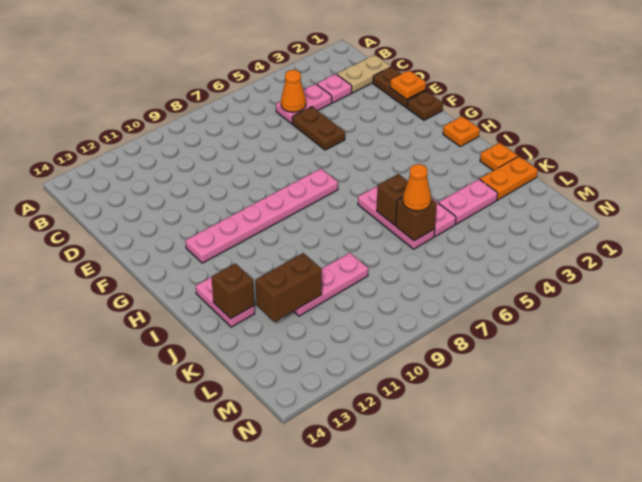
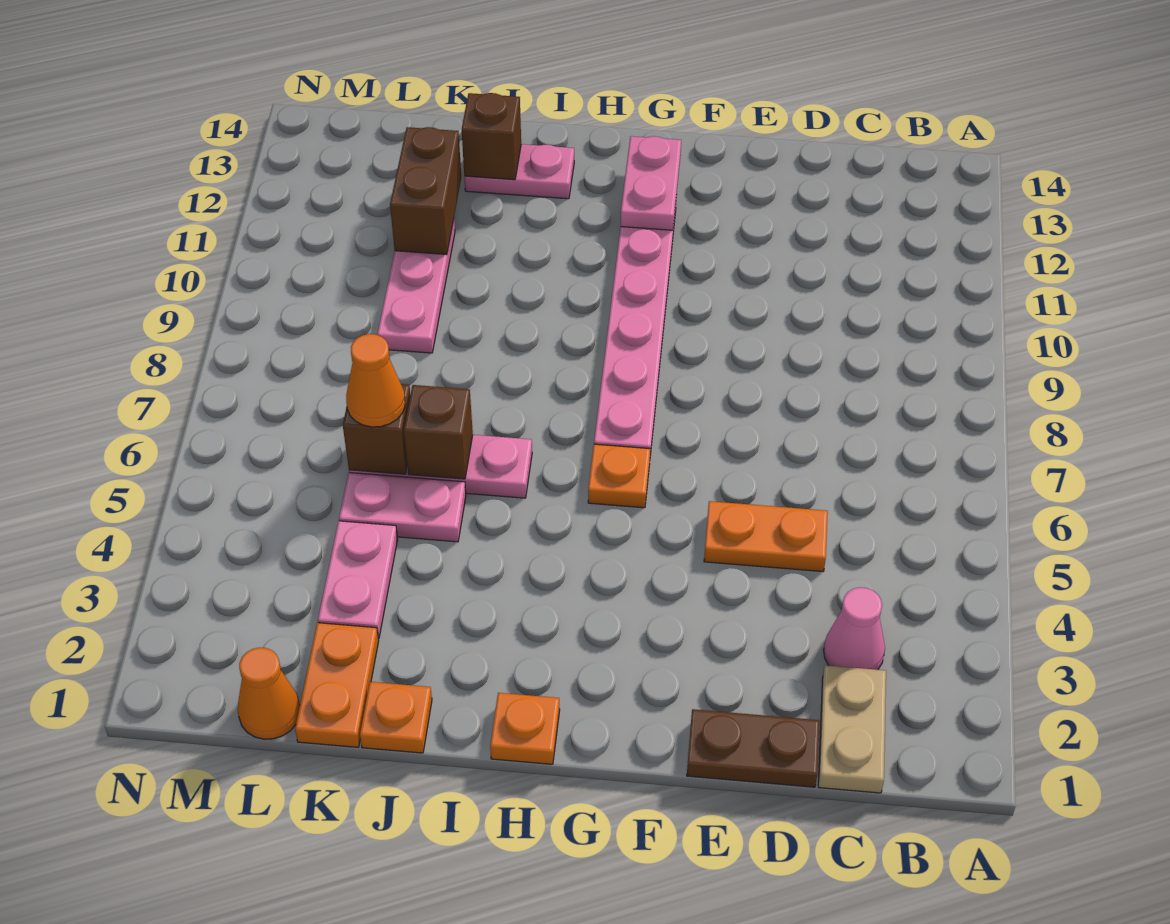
pink plate C3 level 1 -> pink cone C3 level 1
pink plate C4:C5 level 1 -> pink plate G12:G13 level 2
orange cone C5 level 2 -> orange cone L1 level 1
brown plate D5:E5 level 1 -> orange plate D5:E5 level 1
orange plate E1 level 2 -> orange plate G6 level 1
brown plate F1 level 1 -> none

